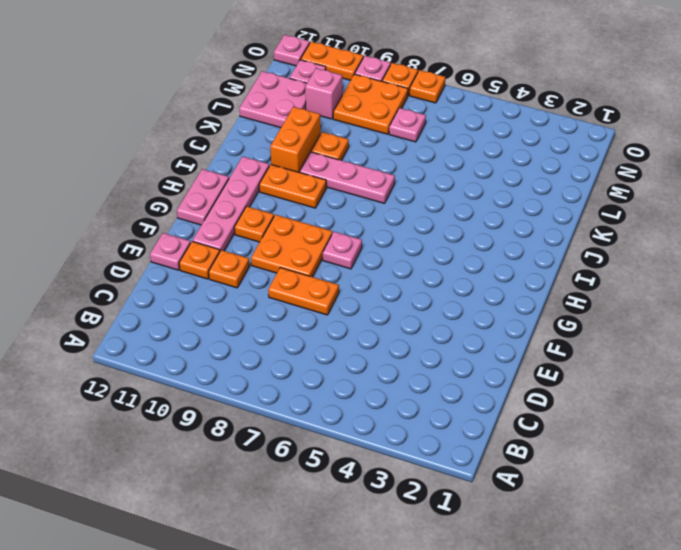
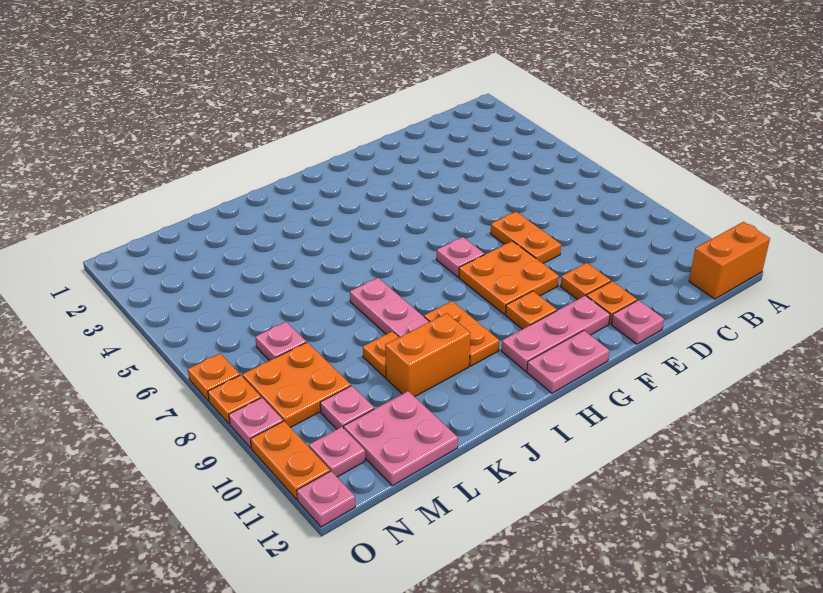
none -> orange brick A12:B12 level 1
pink plate F11:I11 level 1 -> pink plate F11:H11 level 1
pink brick M10 level 1 -> pink plate M10 level 1

